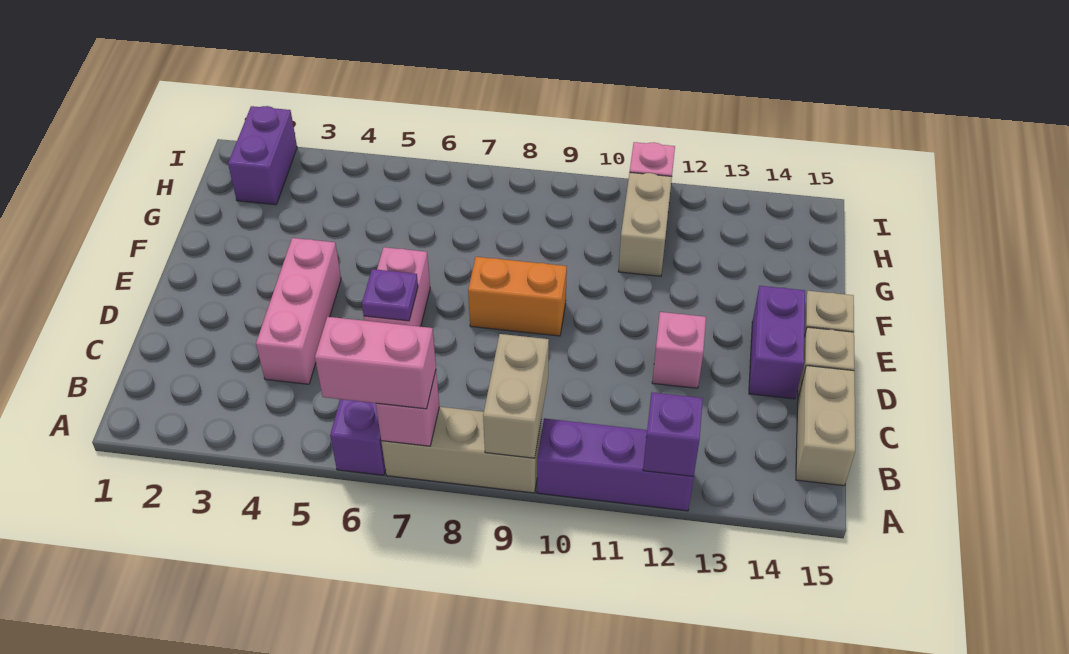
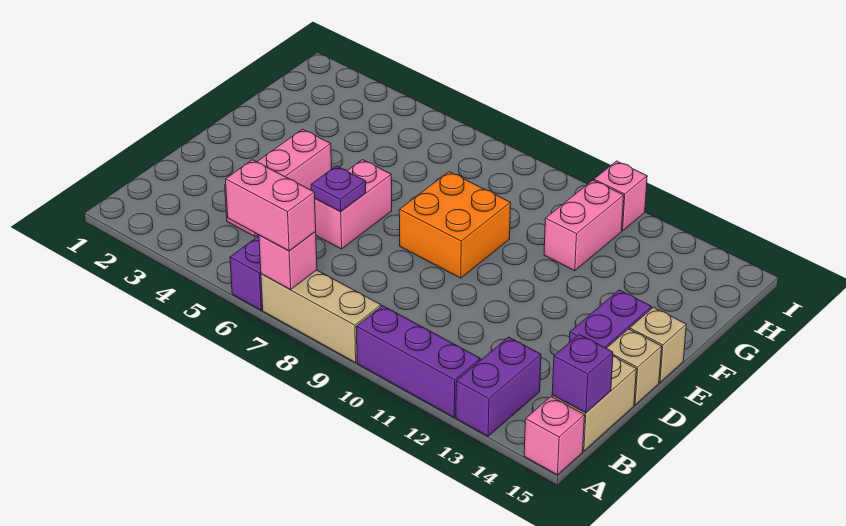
tan brick A9:B9 level 2 -> none
purple brick A12 level 2 -> purple brick B15 level 2
pink brick D12 level 1 -> pink brick A15 level 1
orange brick E8:E9 level 1 -> orange brick E8:F9 level 1
tan brick G11:H11 level 1 -> pink brick G11:H11 level 1
purple brick H2:I2 level 1 -> purple brick A13:B13 level 1

